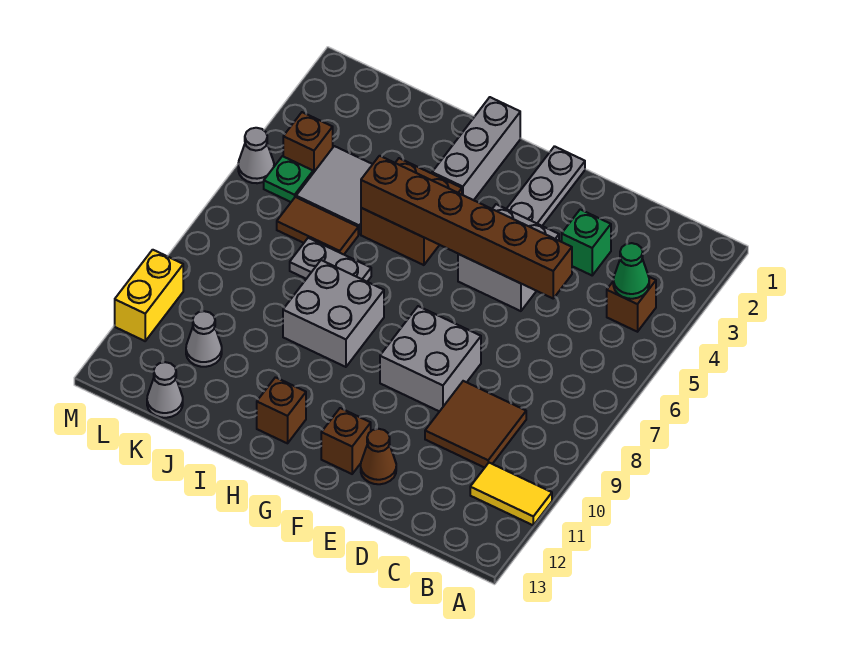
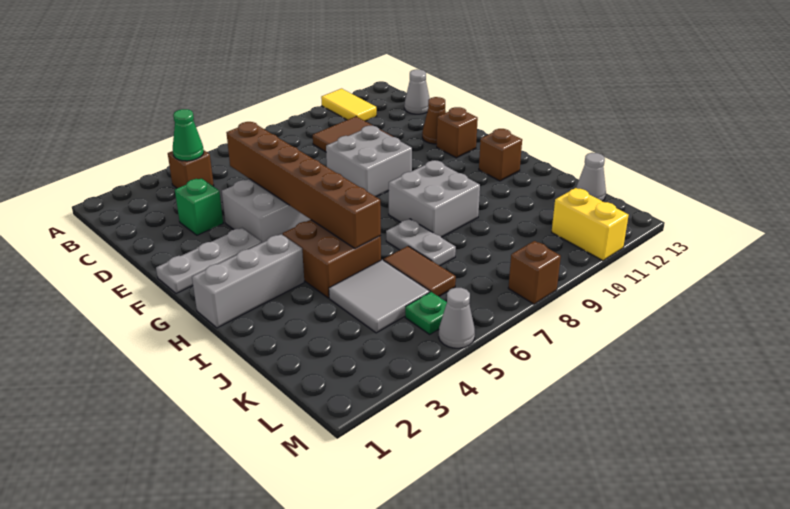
grey cone K11 level 1 -> grey cone C13 level 1
brown brick L4 level 1 -> brown brick M8 level 1
yellow brick M10:M11 level 1 -> yellow brick L11:M11 level 1

